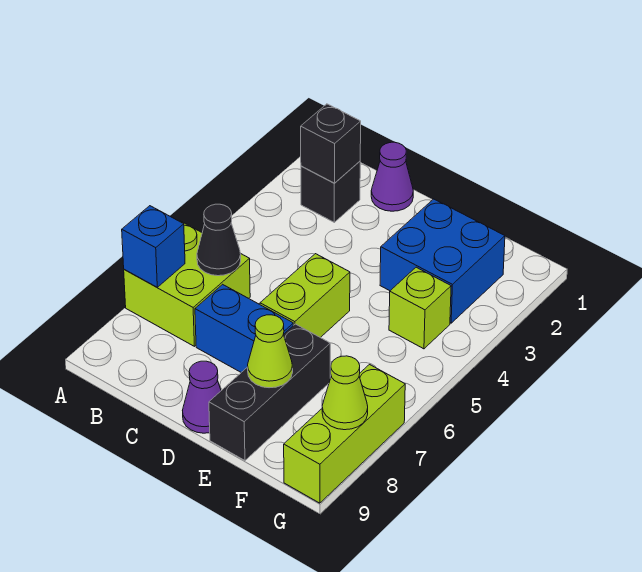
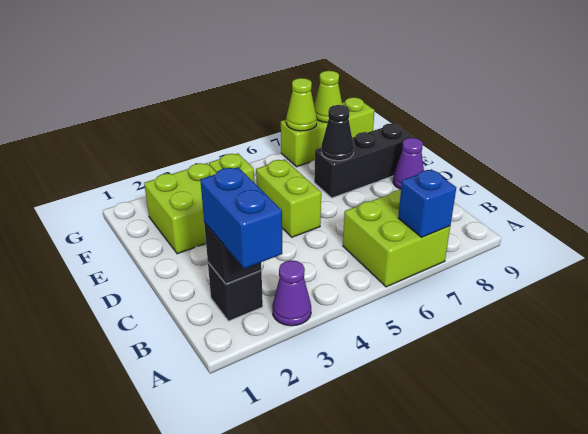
black cone B6 level 2 -> black cone E7 level 2
purple cone C1 level 1 -> purple cone A3 level 1
blue brick C7:D7 level 1 -> blue brick A2:B2 level 3
lime brick D5:D6 level 1 -> lime brick D5:E5 level 1
blue brick E2:F3 level 1 -> lime brick E2:F3 level 1
lime cone E8 level 2 -> lime cone G7 level 2

